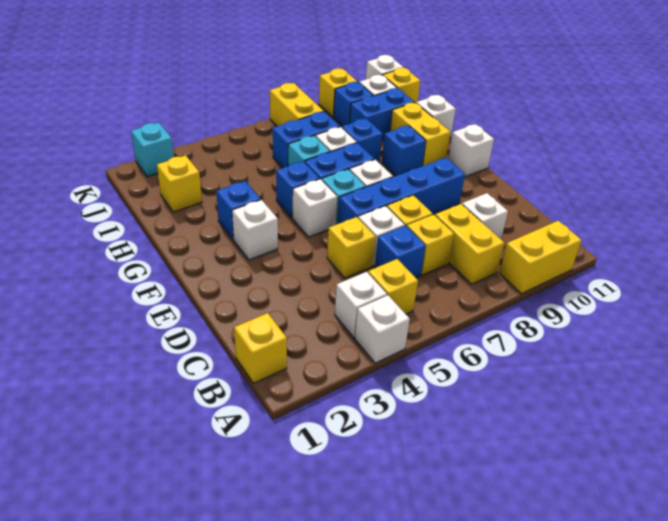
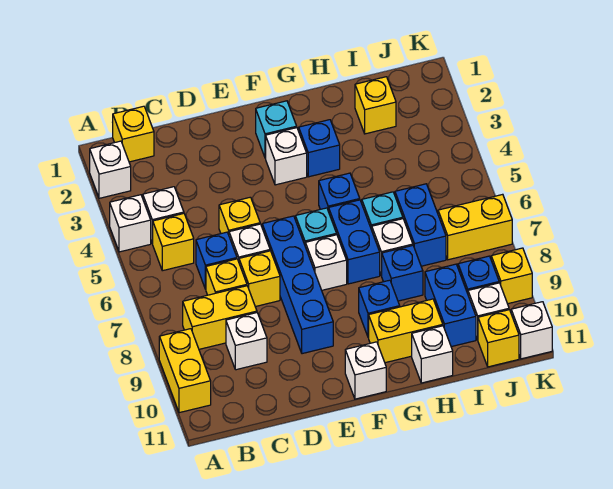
white brick F5 level 1 -> white brick A2 level 1
cyan brick K2 level 1 -> cyan brick F2 level 1

